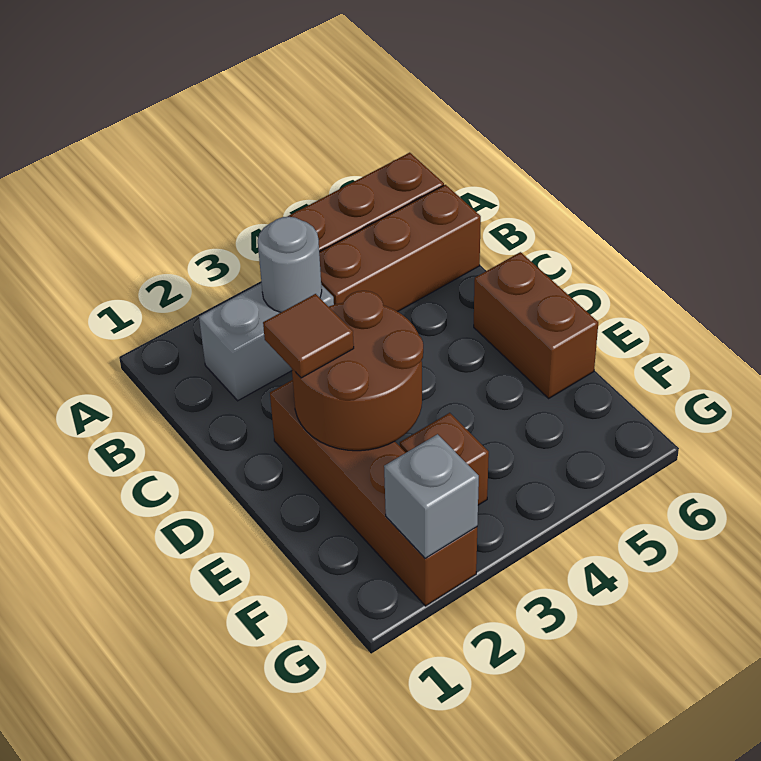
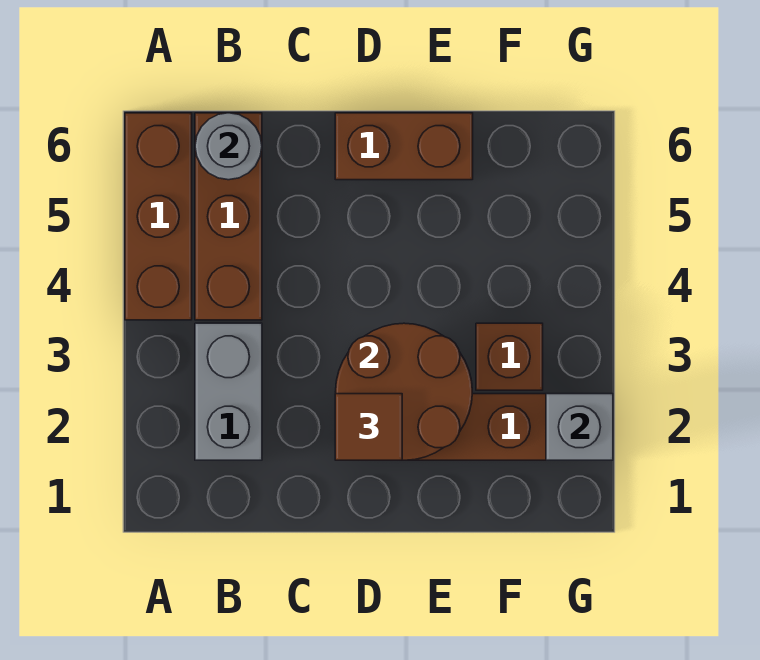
grey round brick B3 level 2 -> grey round brick B6 level 2

